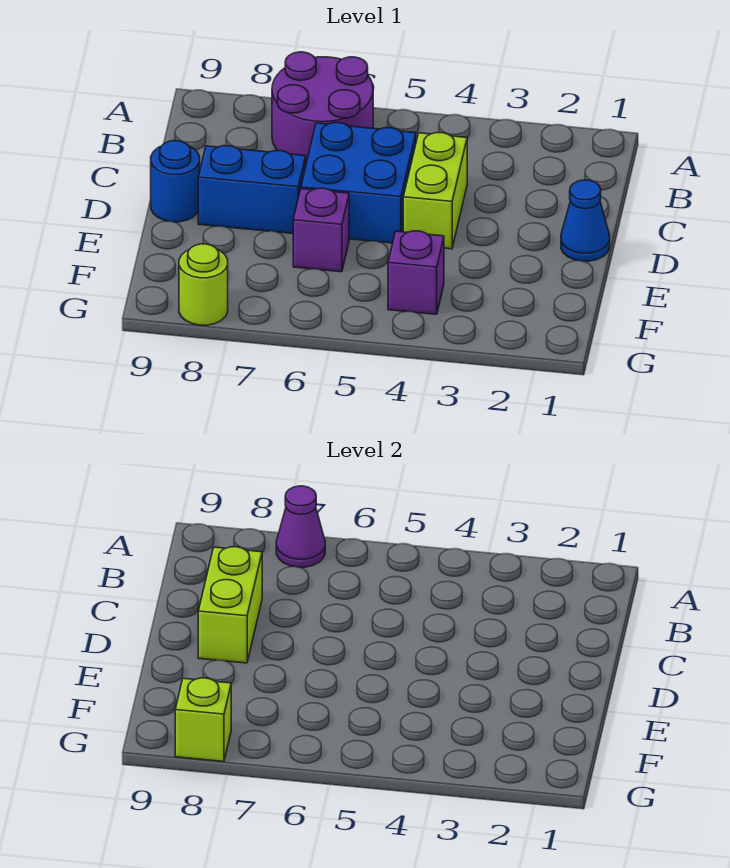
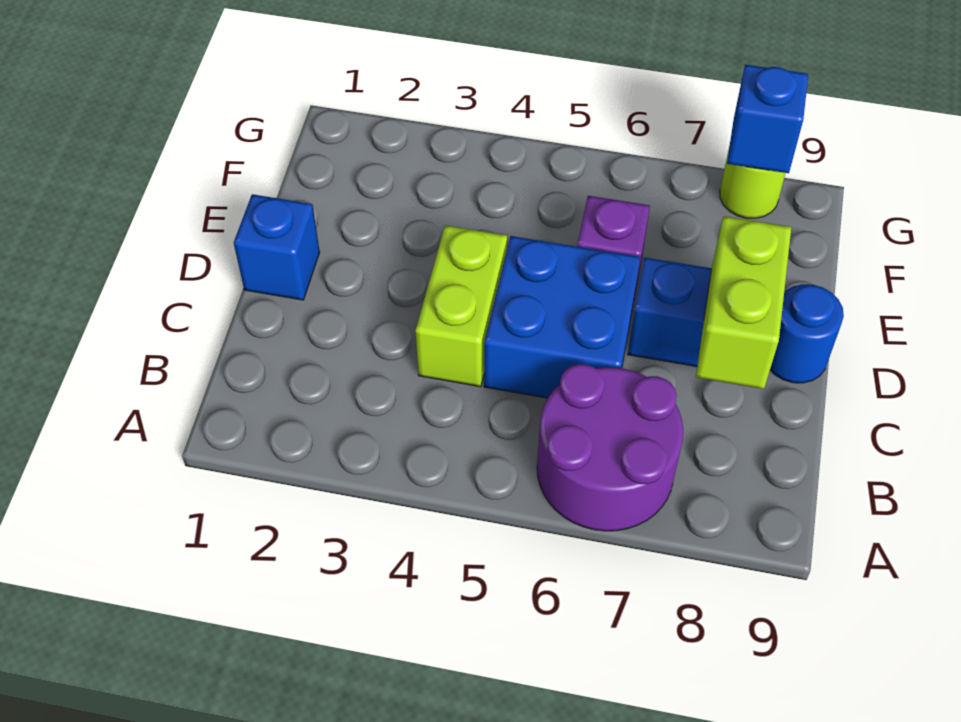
purple cone A7 level 2 -> none
blue cone D1 level 1 -> blue brick D1 level 1
purple brick F4 level 1 -> none
lime brick G8 level 2 -> blue brick G8 level 2

